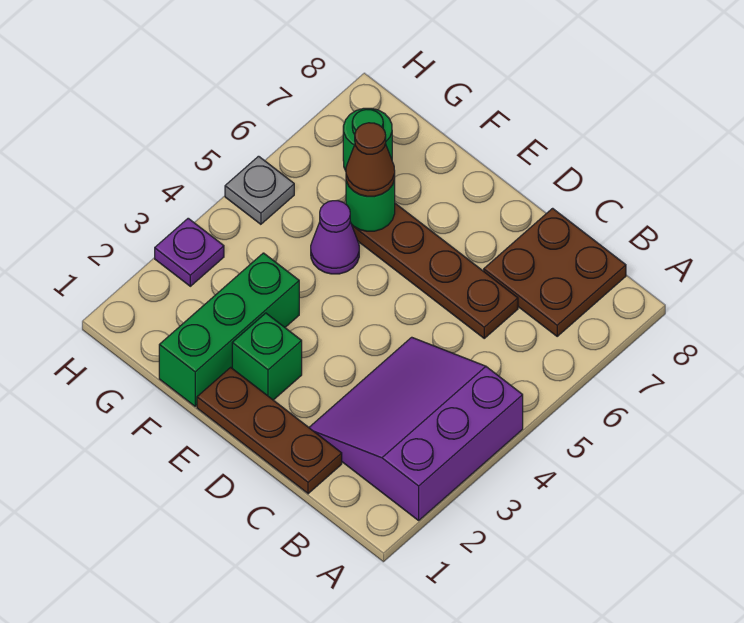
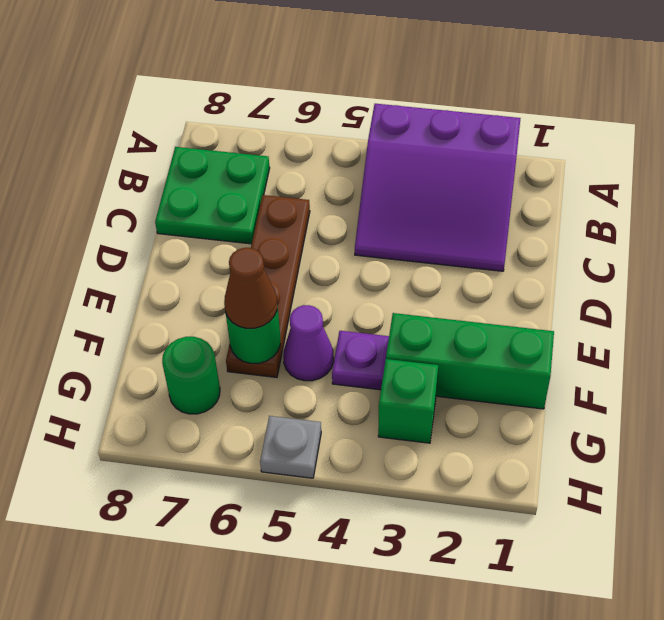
brown plate B7:C8 level 1 -> green plate B7:C8 level 1
brown plate C1:E1 level 1 -> none
green brick E2 level 1 -> green brick G3 level 1
purple plate H3 level 1 -> purple plate F4 level 1

